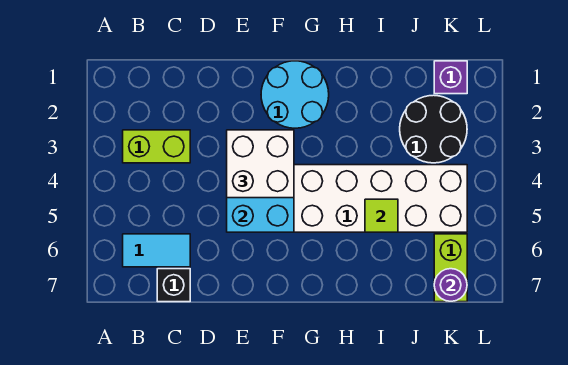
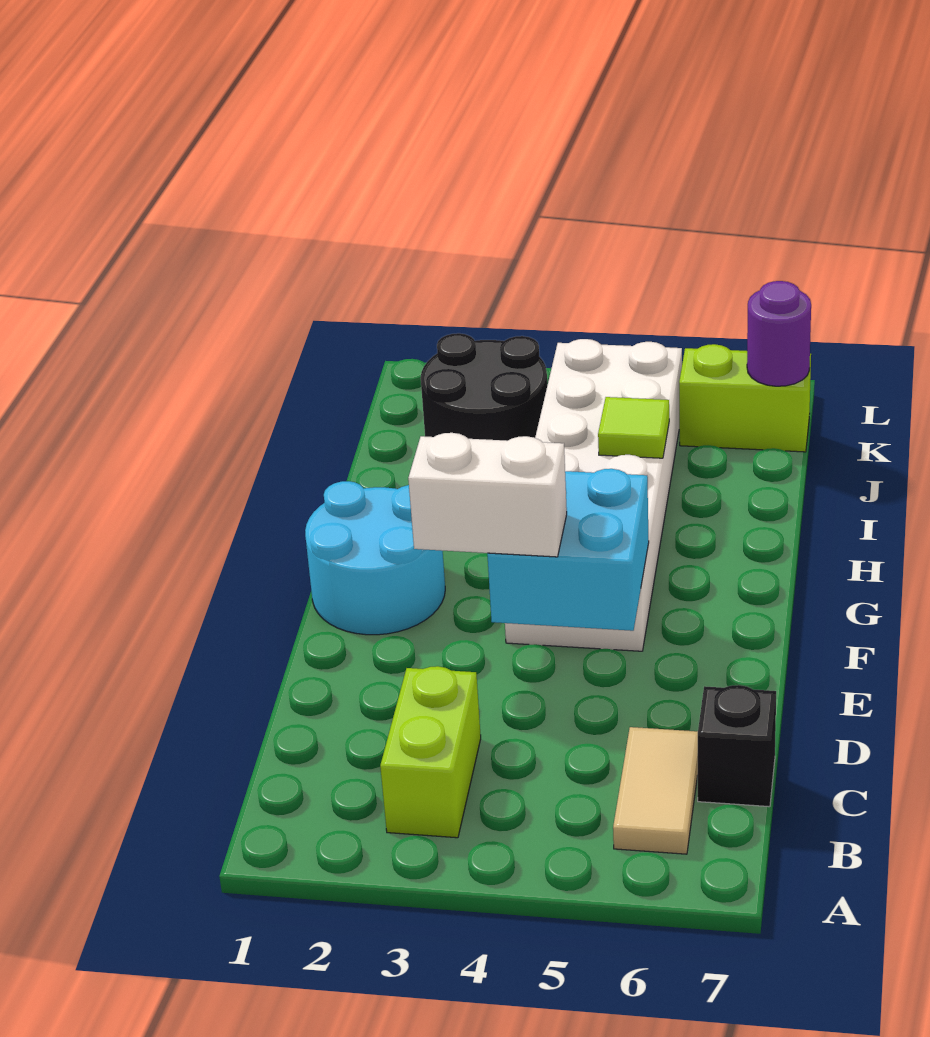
cyan tile B6:C6 level 1 -> tan tile B6:C6 level 1
white brick E3:F4 level 3 -> white brick E3:E4 level 3
purple brick K1 level 1 -> none

